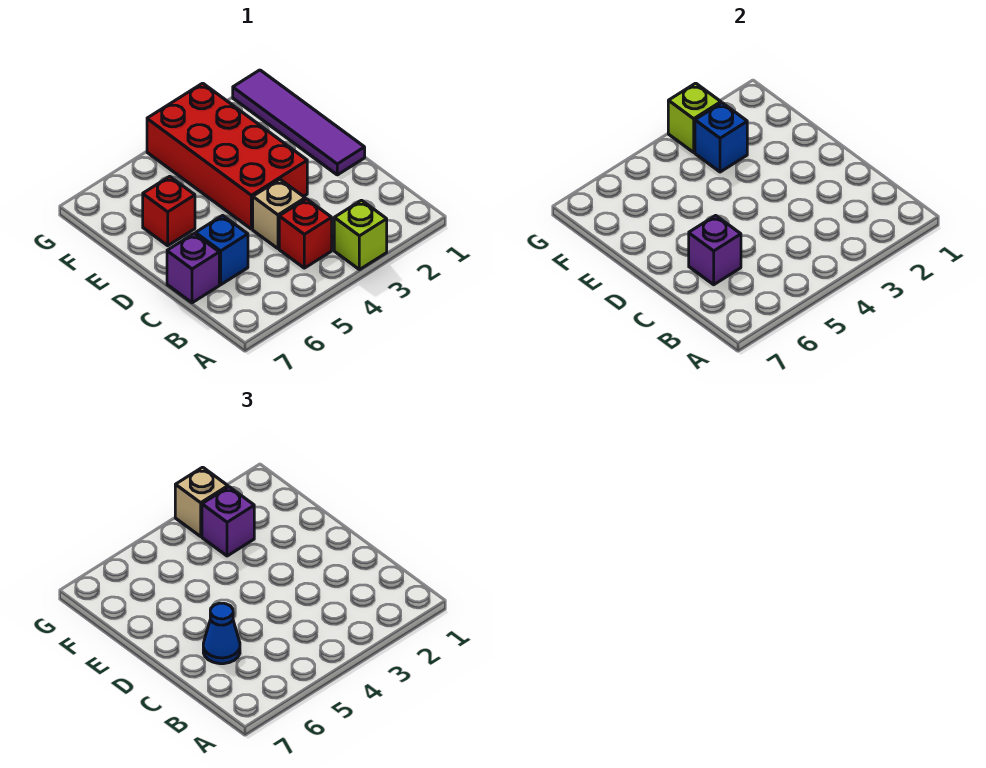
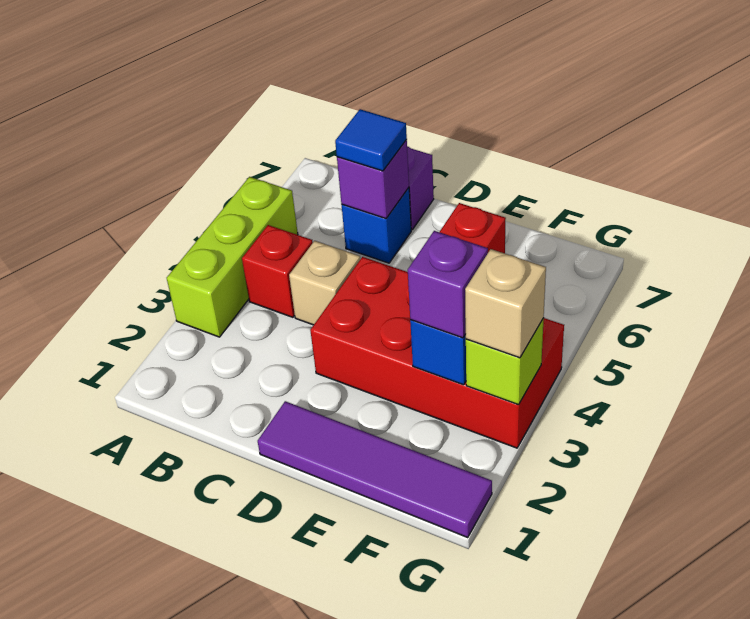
lime brick A3 level 1 -> lime brick A3:A5 level 1
blue cone C6 level 3 -> blue tile C6 level 3

